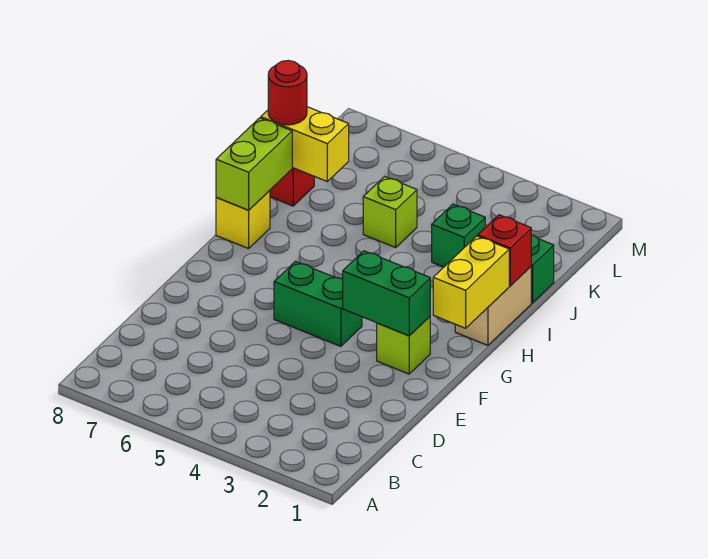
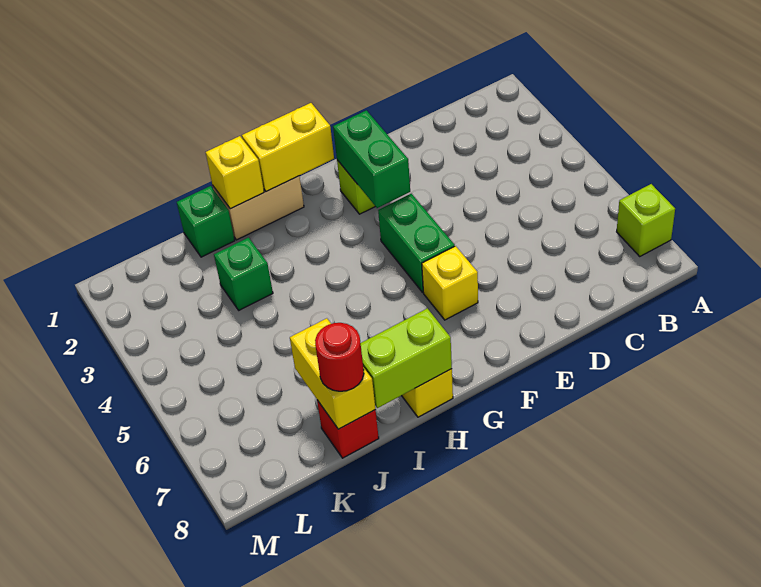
none -> yellow brick F6 level 1
red brick I1 level 2 -> yellow brick I1 level 2
lime brick J5 level 1 -> lime brick A7 level 1

